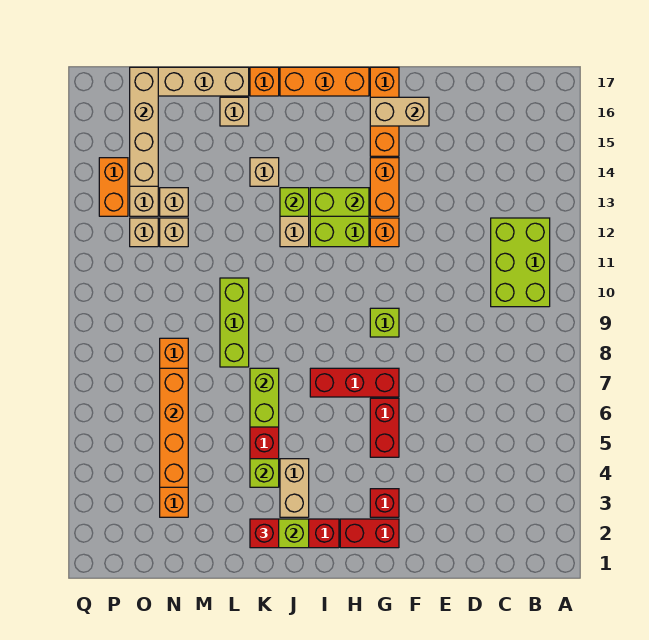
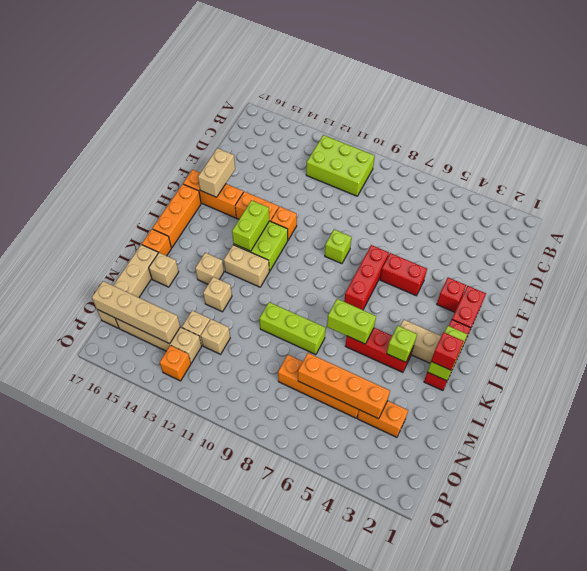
lime brick J13 level 2 -> none
tan brick O12 level 1 -> tan brick L13 level 1
orange brick P13:P14 level 1 -> orange brick P13 level 1

